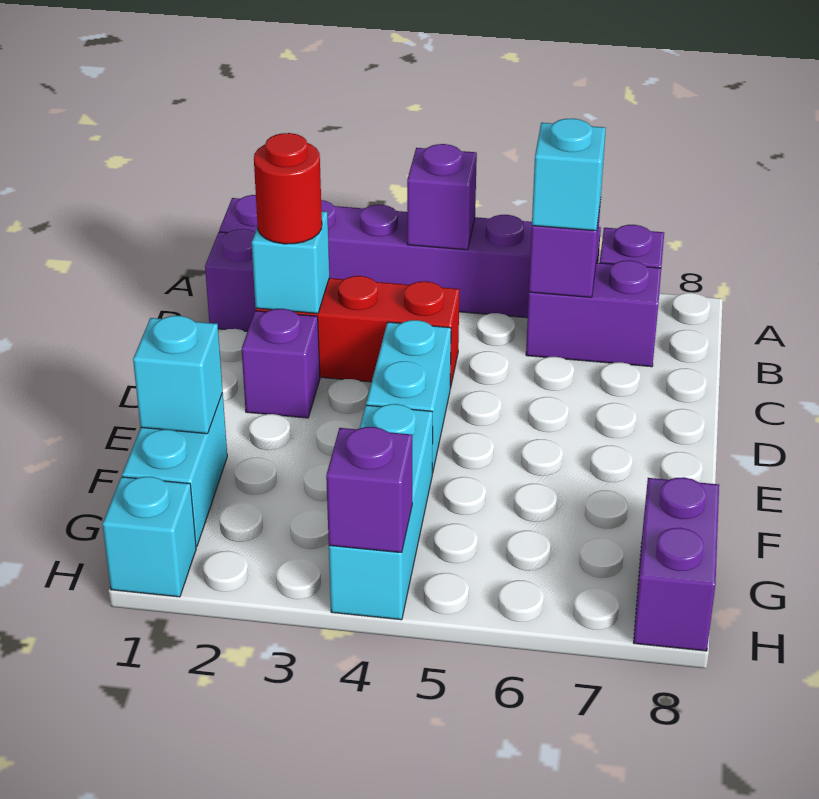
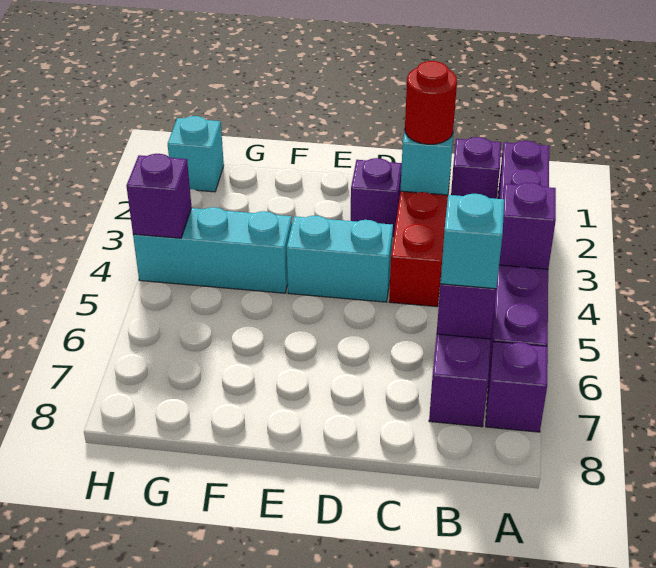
cyan brick F1:G1 level 1 -> none
cyan brick F1 level 2 -> none
purple brick G8:H8 level 1 -> none

